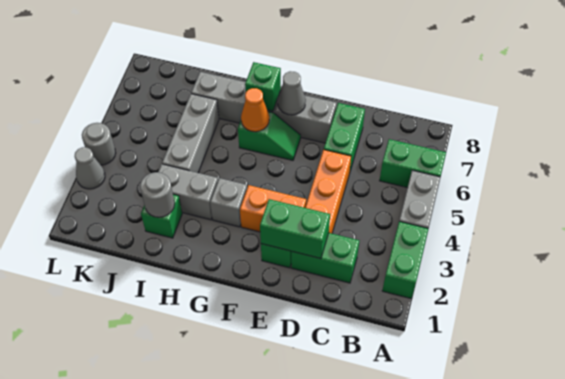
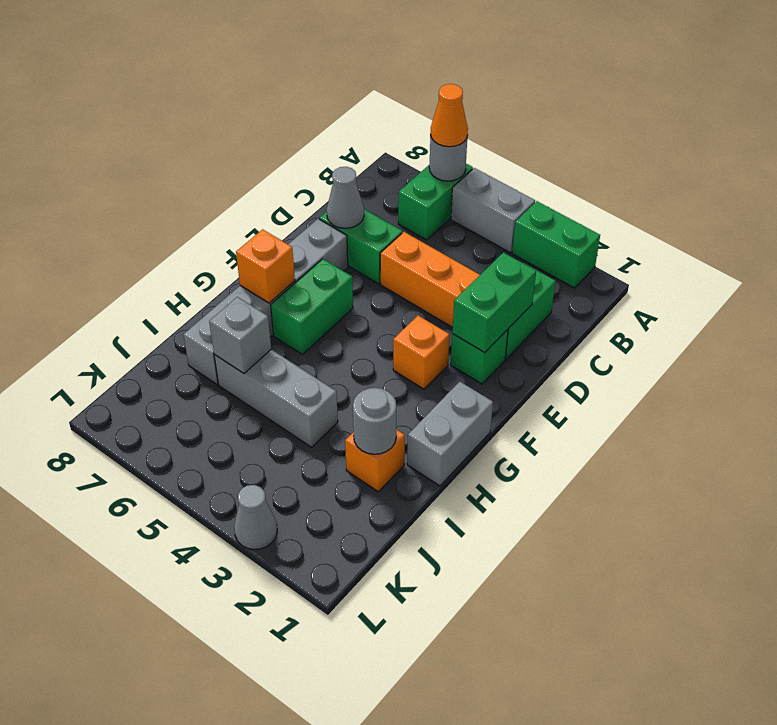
orange brick E3:F3 level 1 -> orange brick F3 level 1
green slope F6:G6 level 1 top G -> green brick F6:G6 level 1
grey cone F7 level 2 -> grey cone D7 level 2
grey brick G3 level 1 -> grey brick I6 level 2
orange cone G6 level 2 -> orange cone A6 level 3
green brick G7 level 2 -> orange brick G7 level 2
grey brick H3:I3 level 1 -> grey brick G1:H1 level 1
green brick I2 level 1 -> orange brick I2 level 1
grey round brick L4 level 1 -> grey round brick A6 level 2

